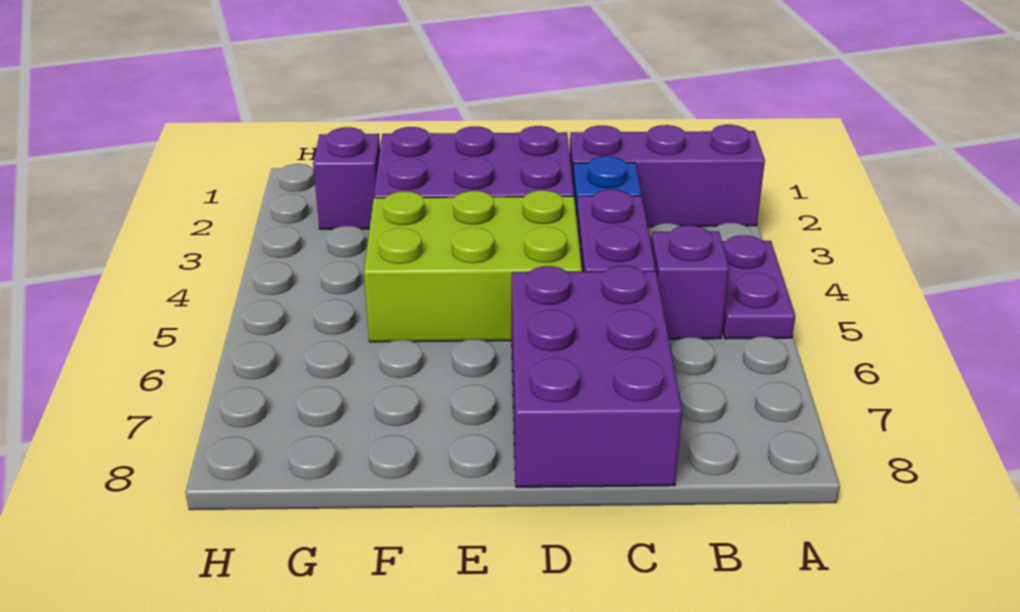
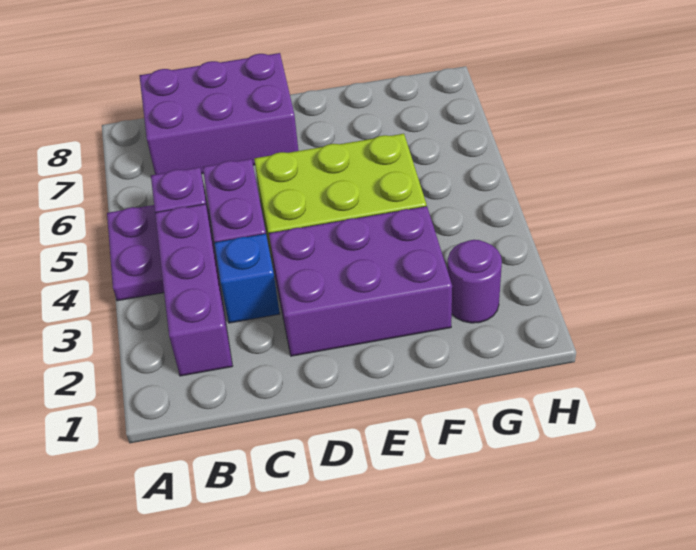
purple brick A2:C2 level 1 -> purple brick B2:B4 level 1
purple brick C6:D8 level 1 -> purple brick B7:D8 level 1
purple brick G2 level 1 -> purple round brick G2 level 1

